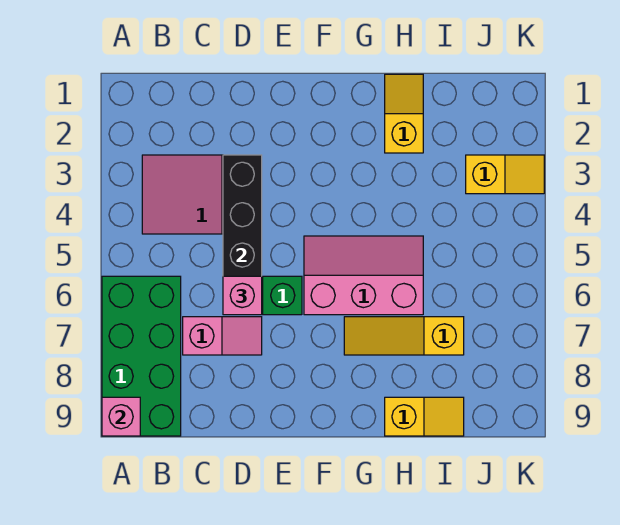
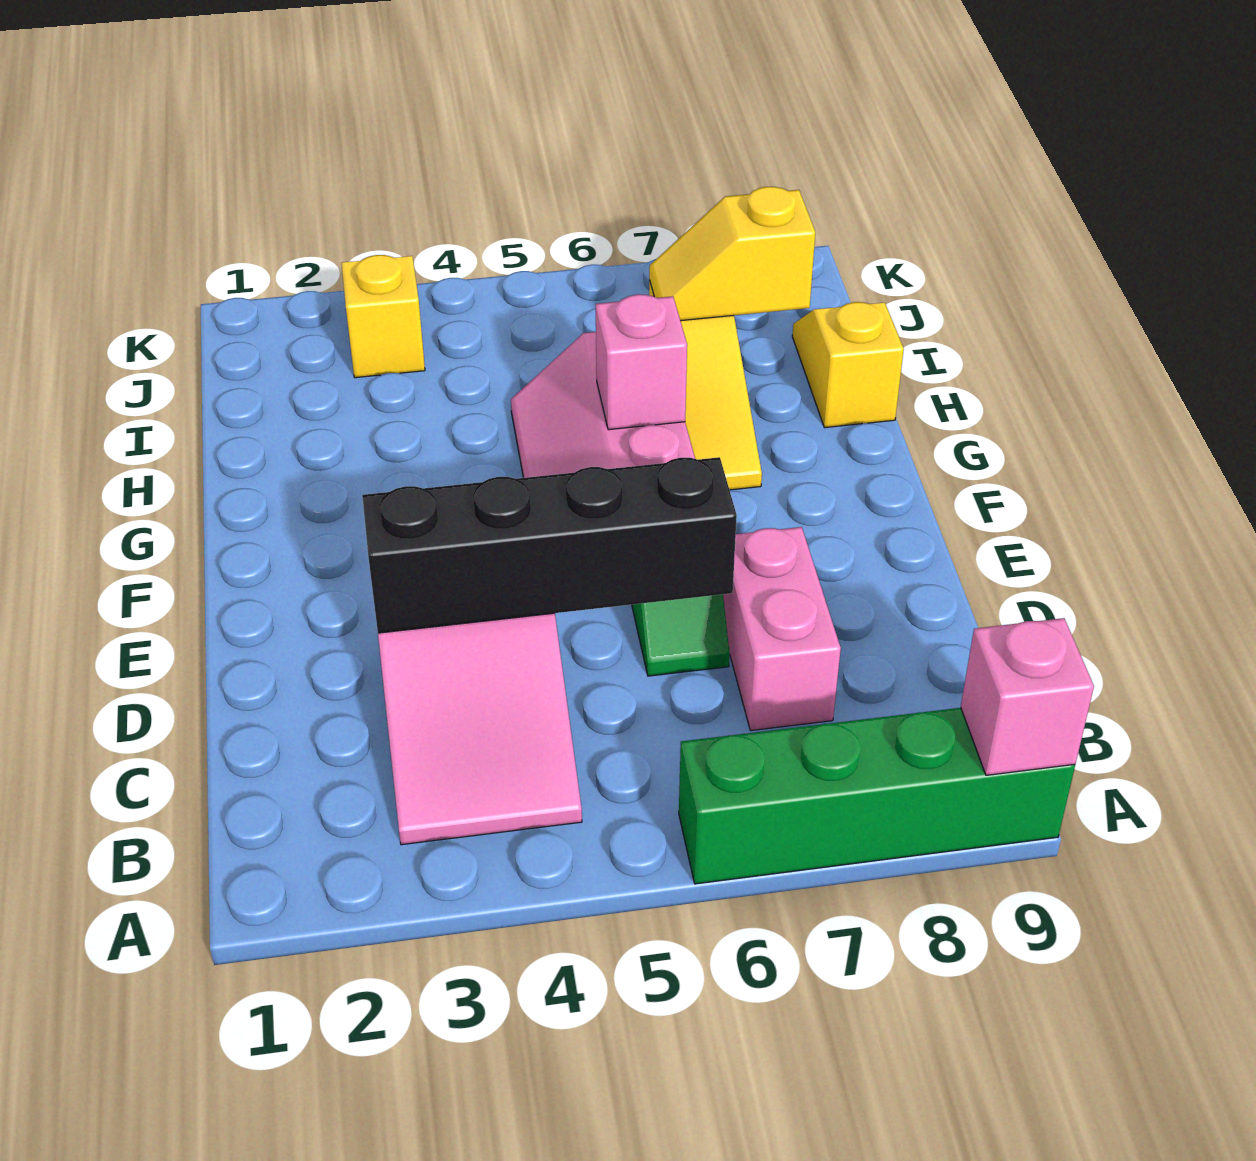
green brick A6:B9 level 1 -> green brick A6:A9 level 1
pink slope C7:D7 level 1 top C -> pink brick C7:D7 level 1
pink brick D6 level 3 -> pink brick G6 level 2
yellow slope H1:H2 level 1 top 2 -> yellow slope I7:I8 level 2 top 8

